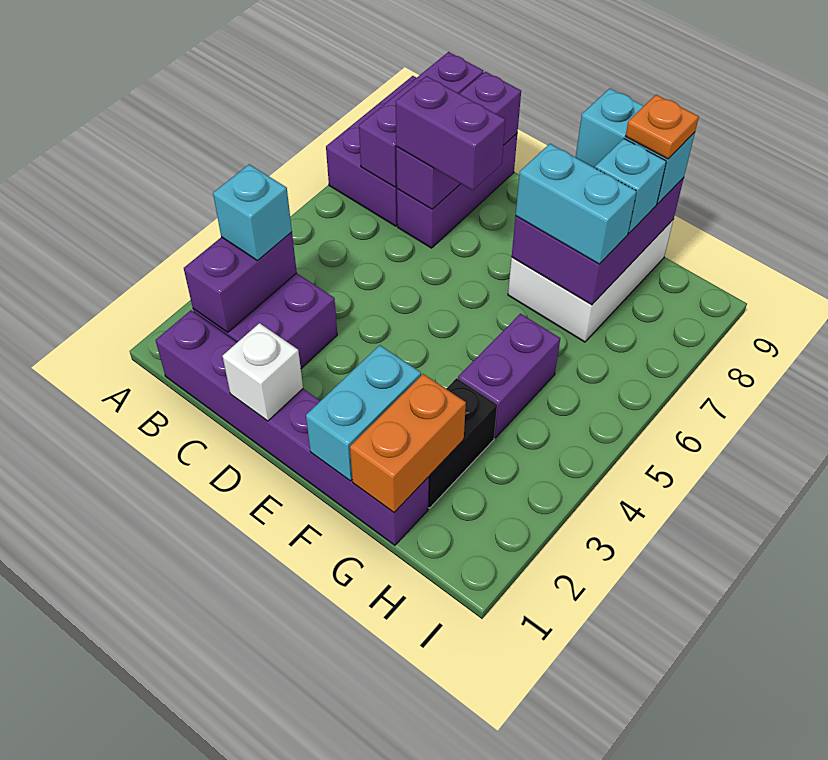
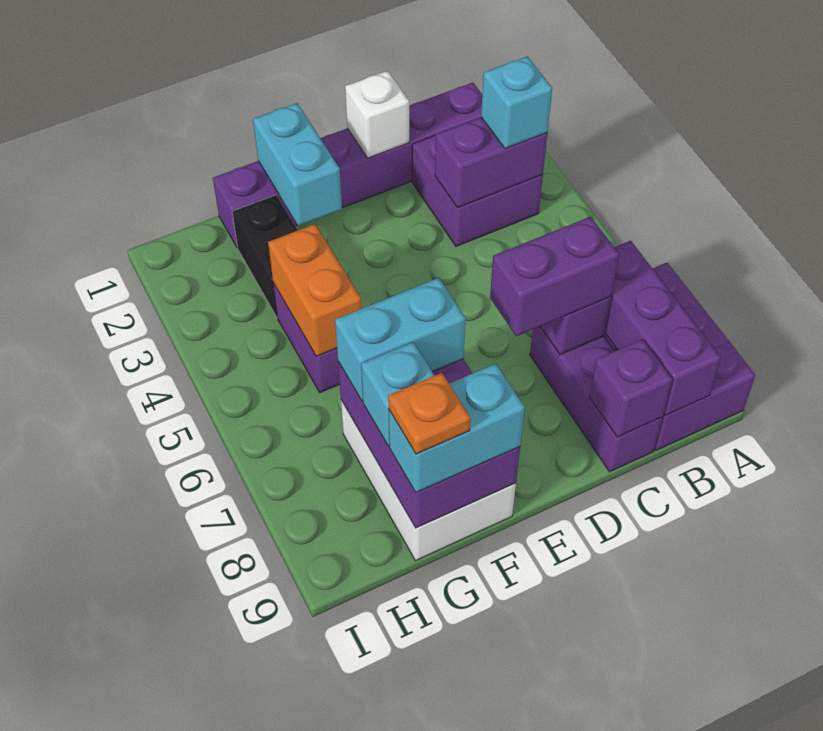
purple brick B2:B3 level 2 -> purple brick B3:C3 level 2
orange brick G1:G2 level 2 -> orange brick G4:G5 level 2

